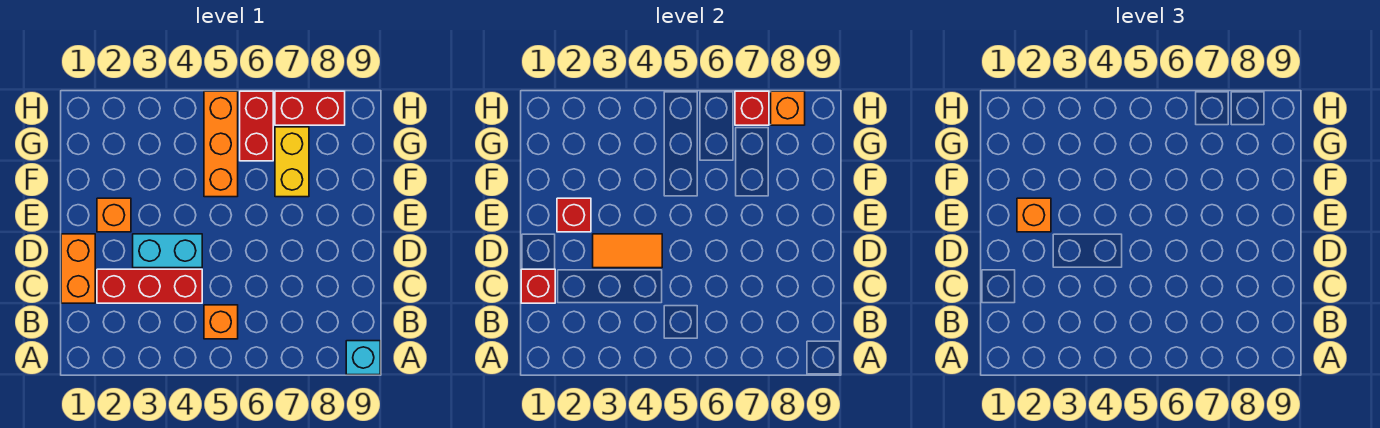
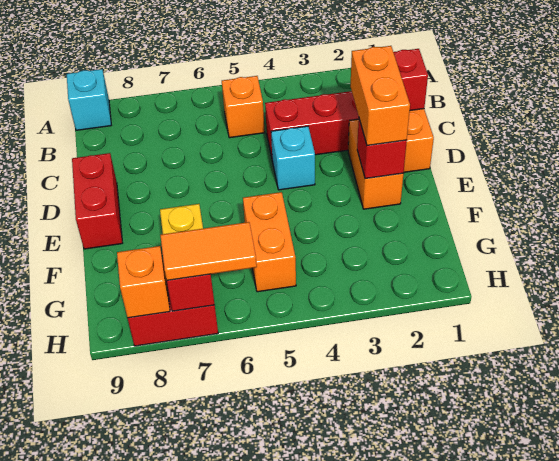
cyan brick D3:D4 level 1 -> cyan brick D4 level 1
orange tile D3:D4 level 2 -> orange tile H6:H7 level 3
orange brick E2 level 1 -> orange brick D2:E2 level 1
orange brick E2 level 3 -> orange brick D2:E2 level 3
orange brick F5:H5 level 1 -> orange brick F5:G5 level 1
red brick G6:H6 level 1 -> red brick D9:E9 level 1

